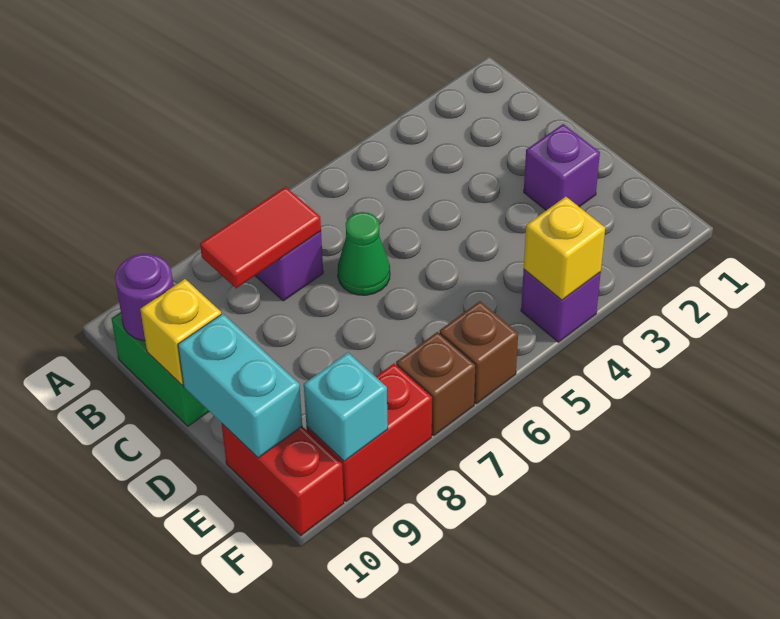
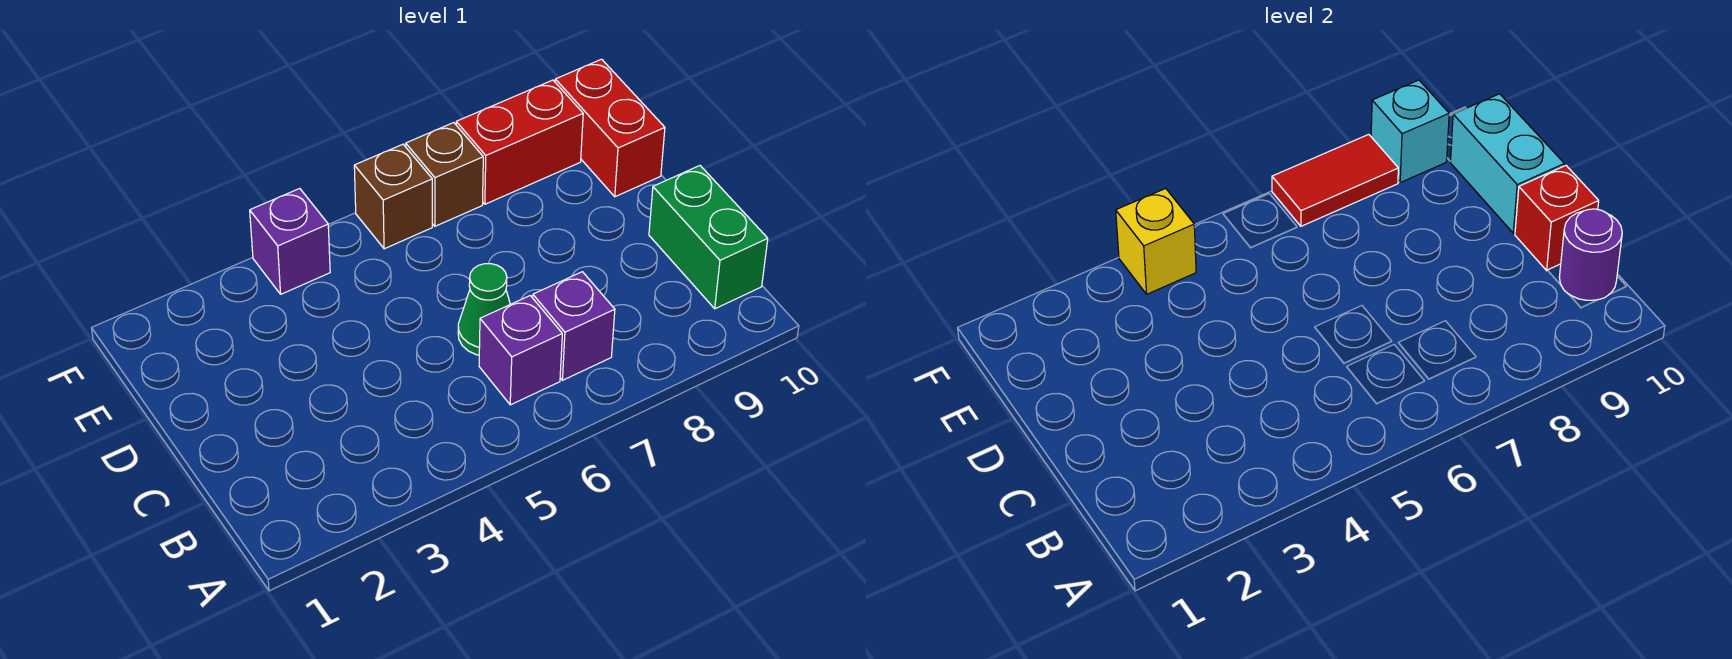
red tile B7:B8 level 2 -> red tile F7:F8 level 2
yellow brick C10 level 2 -> red brick C10 level 2
purple brick D2 level 1 -> purple brick B6 level 1

